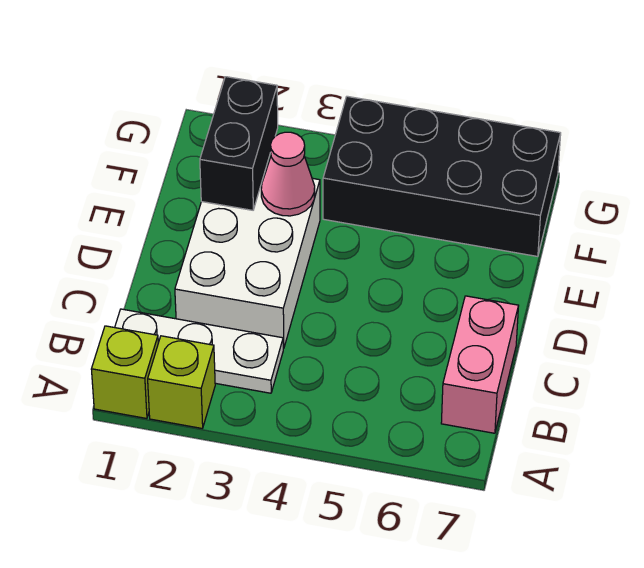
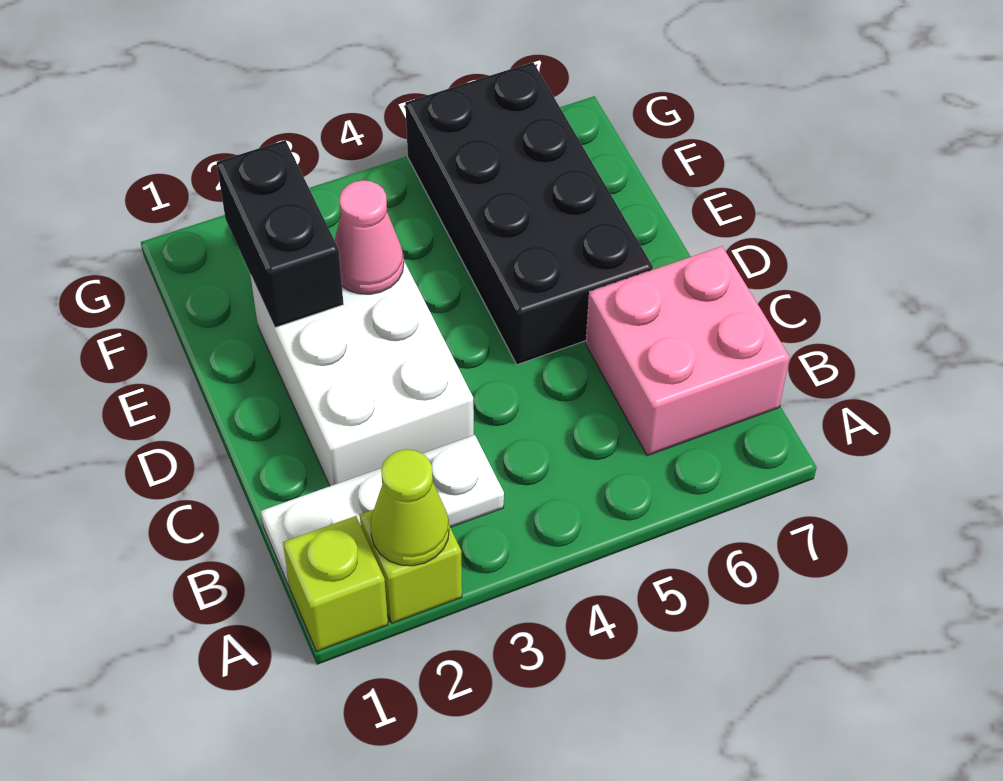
none -> lime cone A2 level 2
pink brick B7:C7 level 1 -> pink brick B6:C7 level 1
black brick F4:G7 level 1 -> black brick D5:G6 level 1

